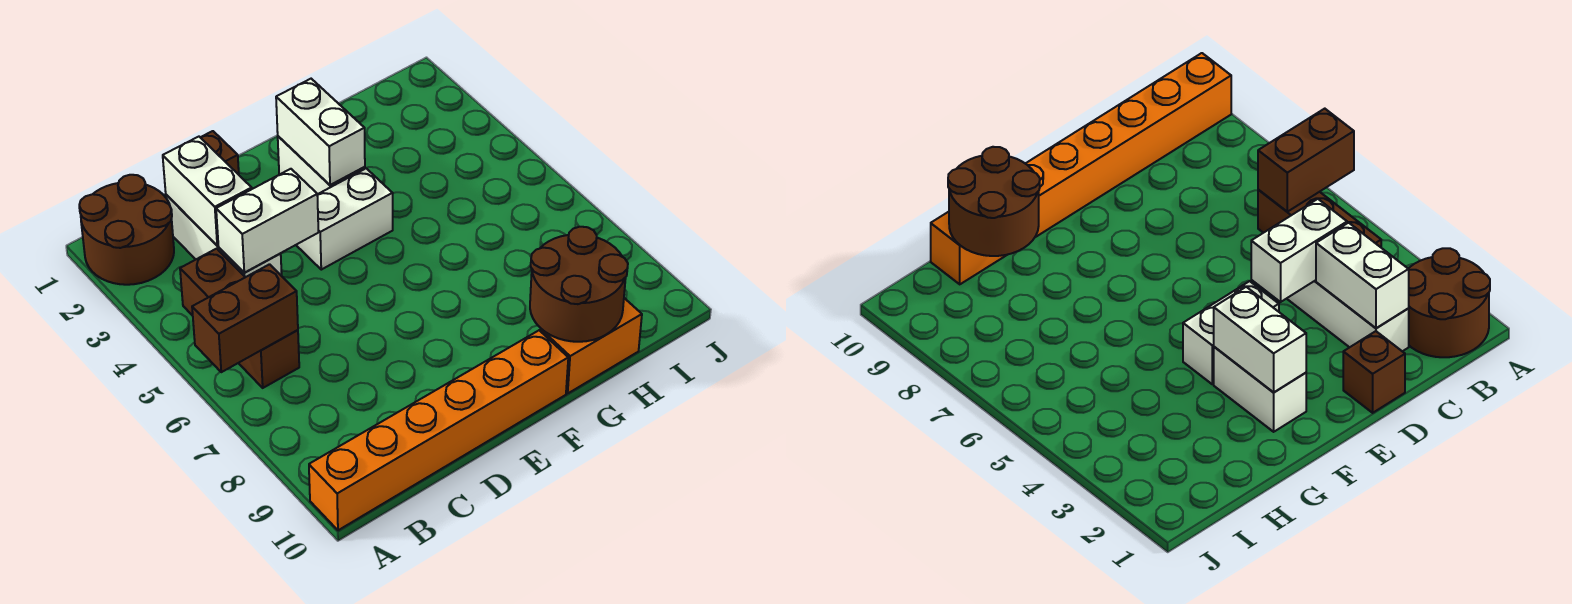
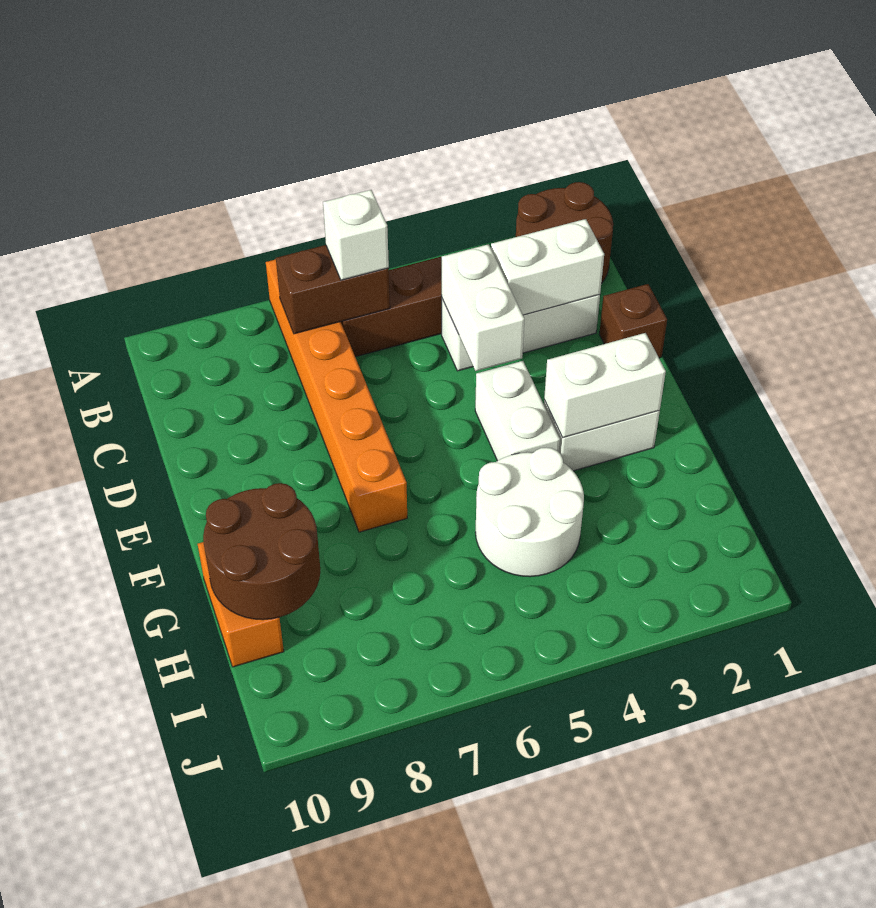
brown brick A6:B6 level 2 -> brown brick B6:B7 level 2
orange brick A10:F10 level 1 -> orange brick A7:F7 level 1
none -> white brick B6 level 3
none -> white round brick G4:H5 level 1

